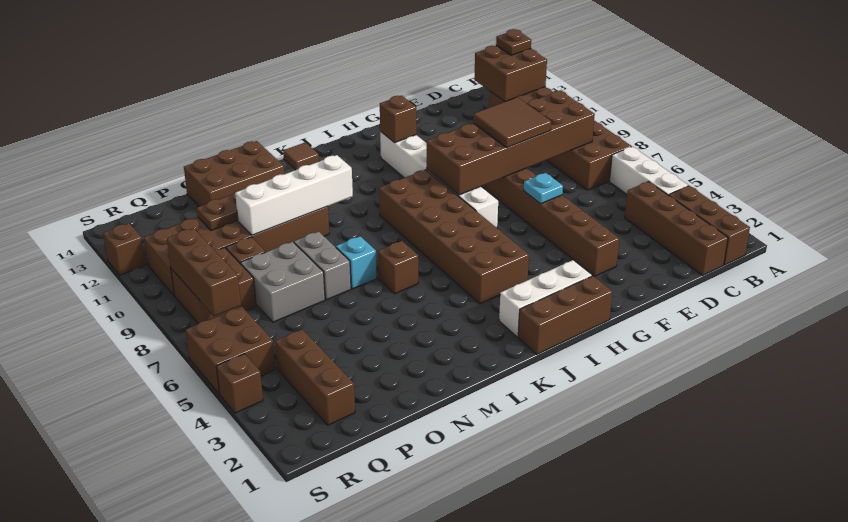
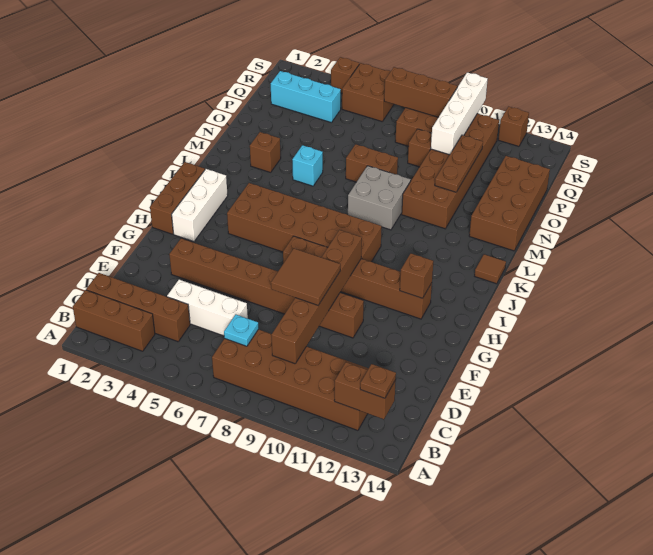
white brick B4:B6 level 1 -> white brick D4:D6 level 1
brown brick B12:C13 level 2 -> brown brick B12:B13 level 2
brown brick C8:H9 level 2 -> brown brick C9:H9 level 2
cyan plate F6 level 2 -> cyan plate C7 level 2
white brick H7:H12 level 1 -> brown brick H7:H12 level 1
brown brick L6 level 1 -> brown brick M3 level 1
white brick L10:O10 level 2 -> white brick P10:S10 level 2
cyan brick M7 level 1 -> cyan brick M5 level 1
brown brick M13:O14 level 1 -> brown brick M13:P14 level 1
grey brick N7:N8 level 1 -> brown brick N7:N8 level 1
grey brick O7:P8 level 1 -> grey brick L8:M9 level 1
brown brick Q2:Q4 level 1 -> cyan brick Q2:Q4 level 1

